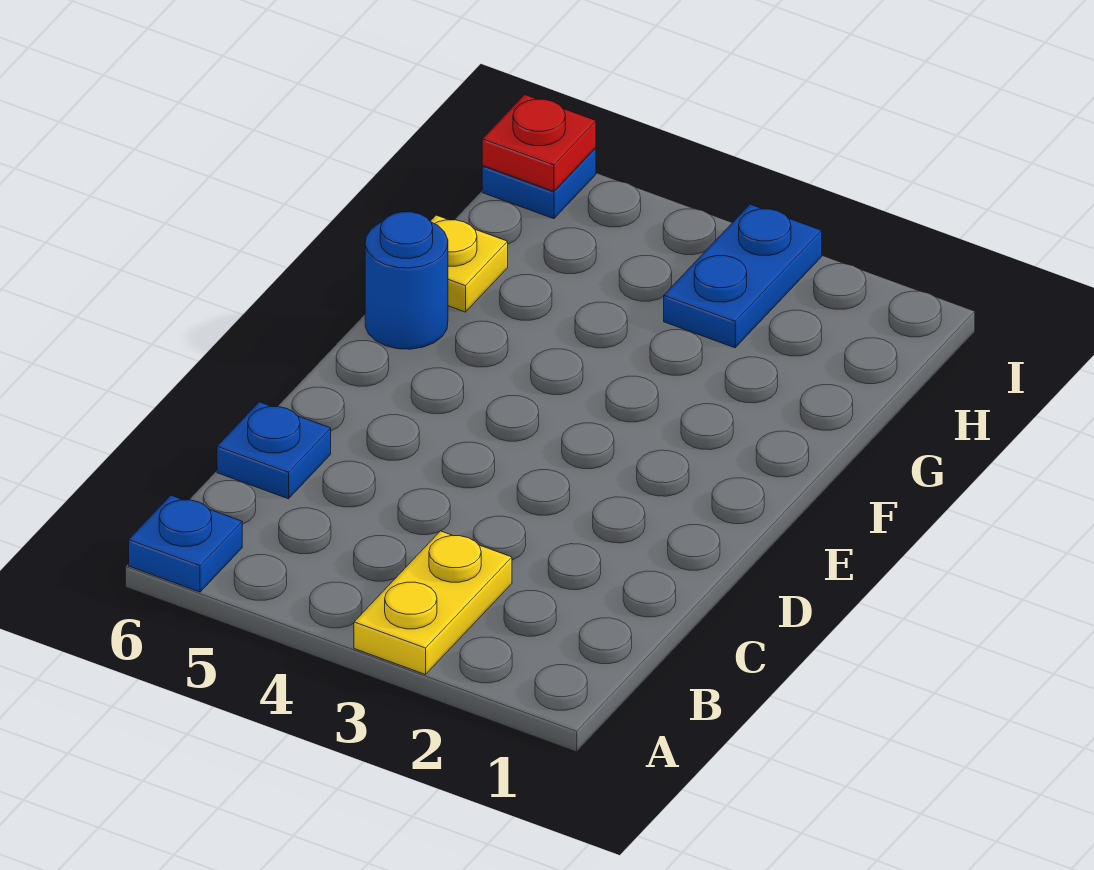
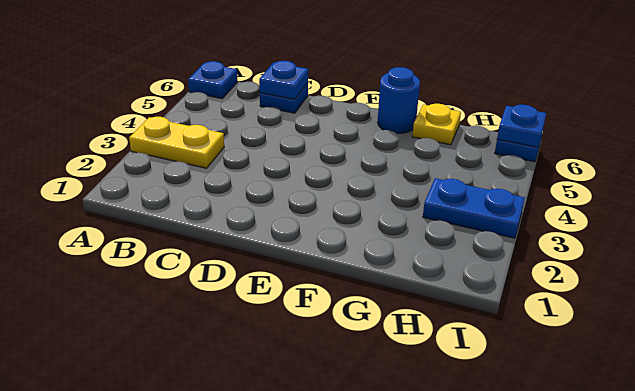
none -> blue plate C6 level 2
red plate I6 level 2 -> blue plate I6 level 2

